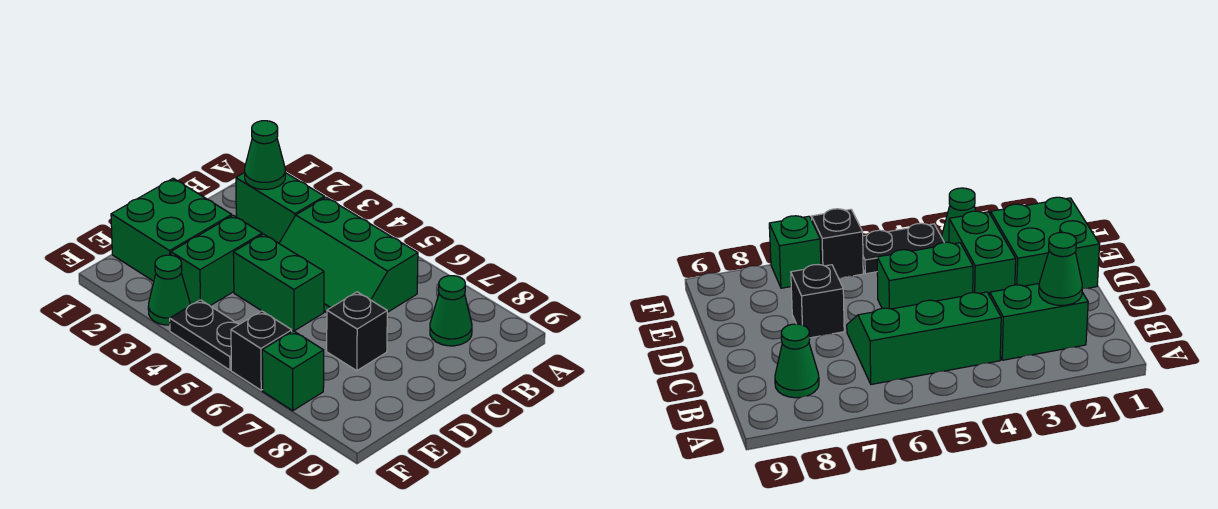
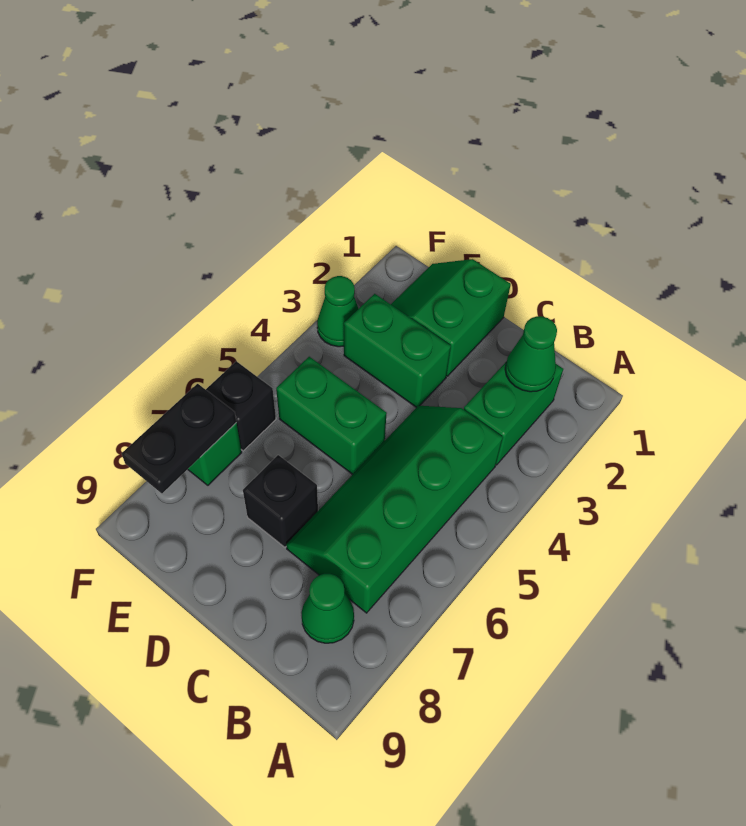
green slope B4:C6 level 1 top B -> green slope B4:C7 level 1 top B
green brick D1:E2 level 1 -> green slope D1:E2 level 1 top D
green brick D4:D5 level 1 -> green brick D5:E5 level 1
black plate F4:F5 level 1 -> black plate F7:F8 level 2

